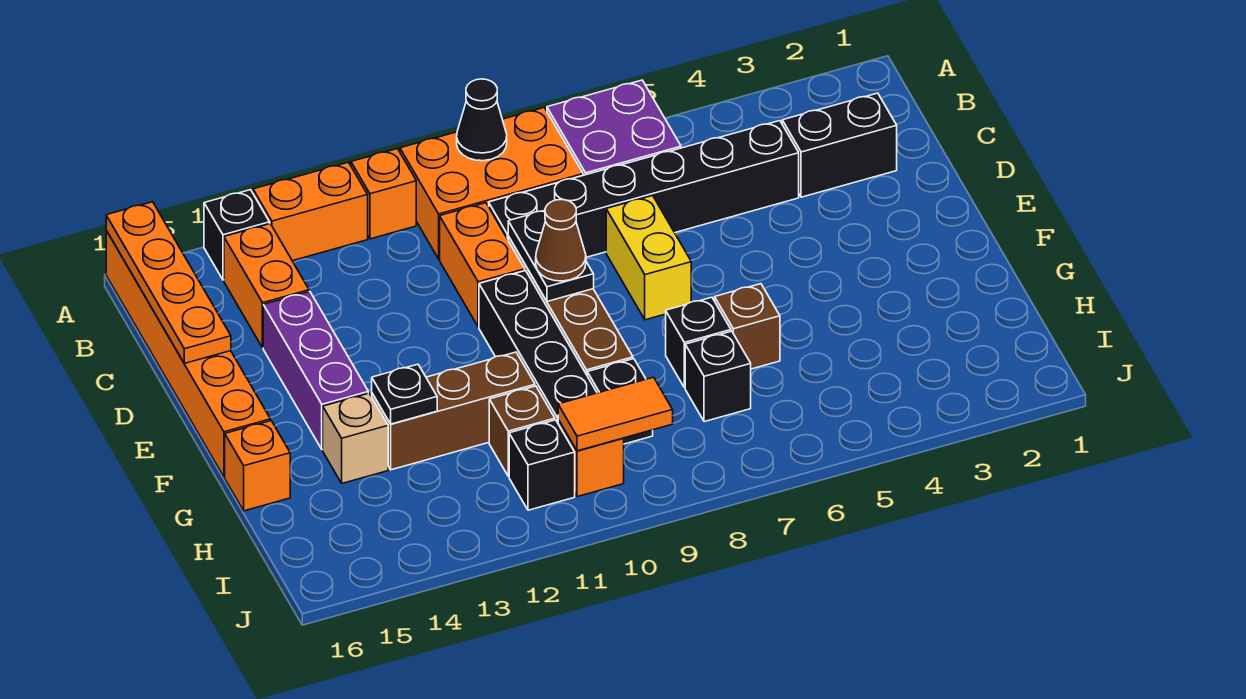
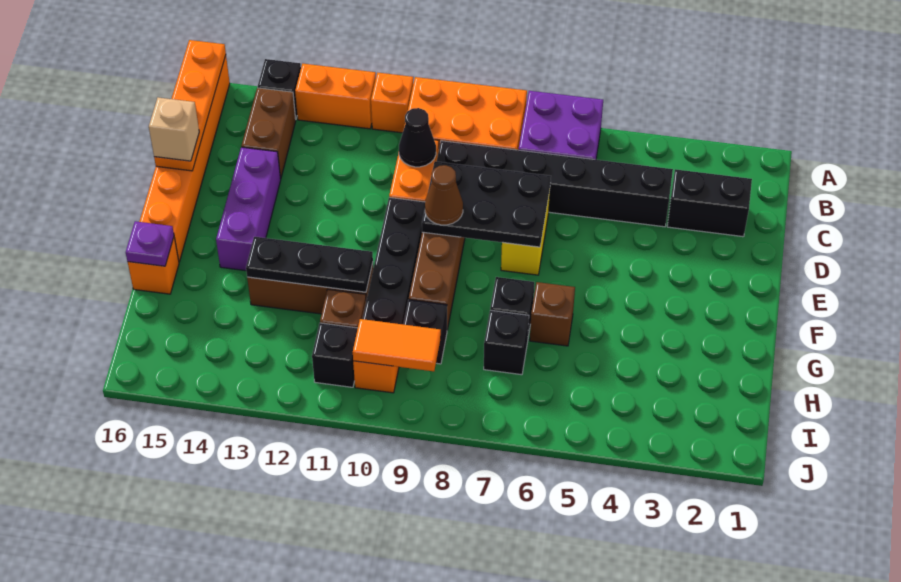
black cone A9 level 2 -> black cone C10 level 2
orange brick B14:C14 level 1 -> brown brick B14:C14 level 1
black plate D9:E9 level 2 -> black plate D7:E9 level 2
black plate G13 level 2 -> black plate G11:G13 level 2
tan brick G14 level 1 -> tan brick D16 level 3
none -> purple plate G16 level 2

